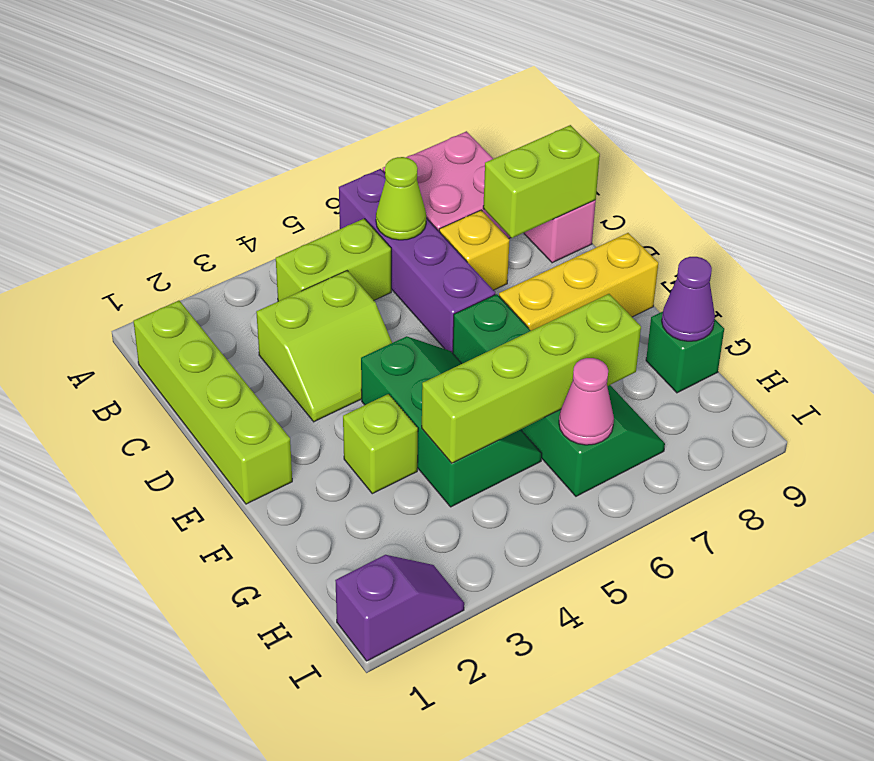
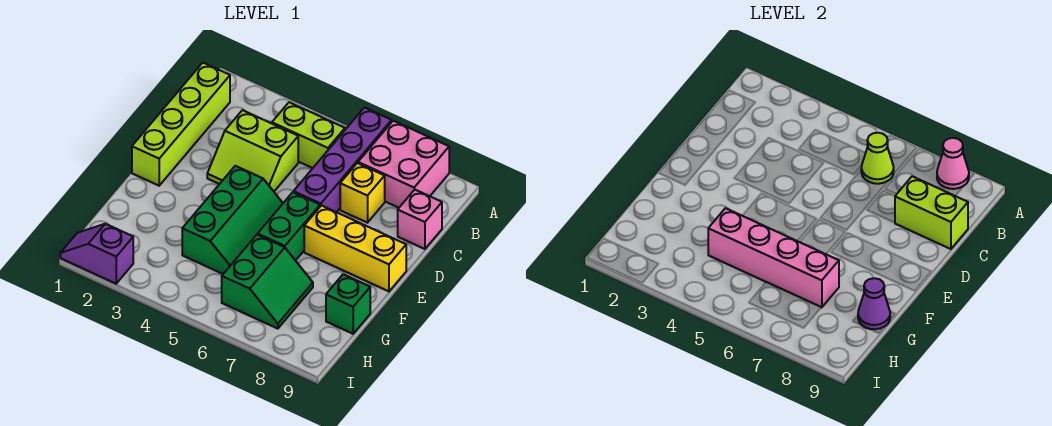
lime brick F3 level 1 -> none
lime brick G4:G7 level 2 -> pink brick G4:G7 level 2
pink cone H6 level 2 -> pink cone A8 level 2
purple slope I1:I2 level 1 top 1 -> purple slope I1:I2 level 1 top 2

